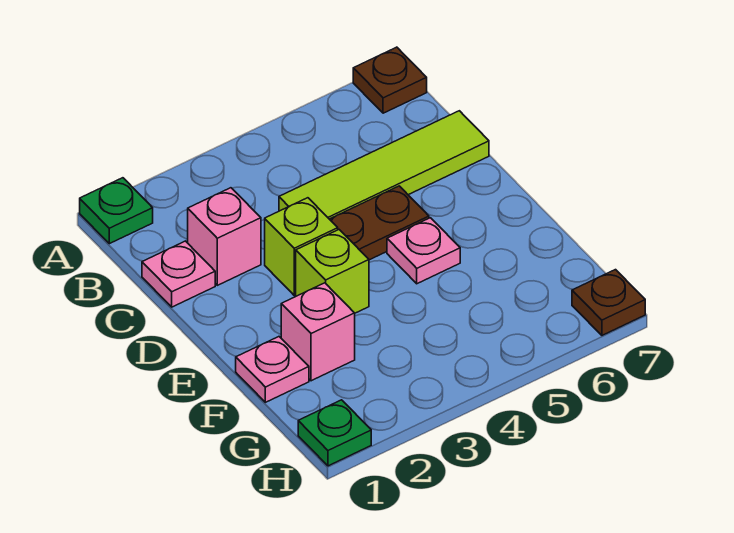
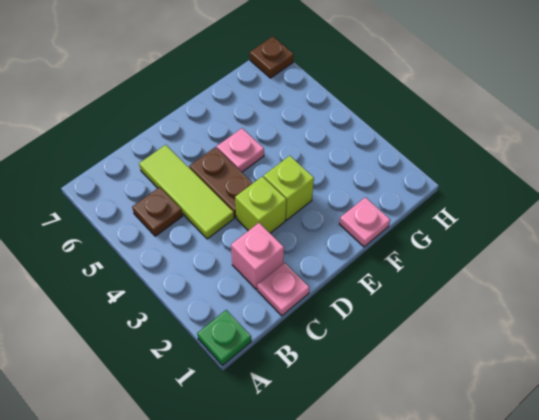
brown plate A7 level 1 -> brown plate B5 level 1
lime tile C4:C7 level 1 -> lime tile C4:C6 level 1
pink brick F2 level 1 -> none
green plate H1 level 1 -> none

